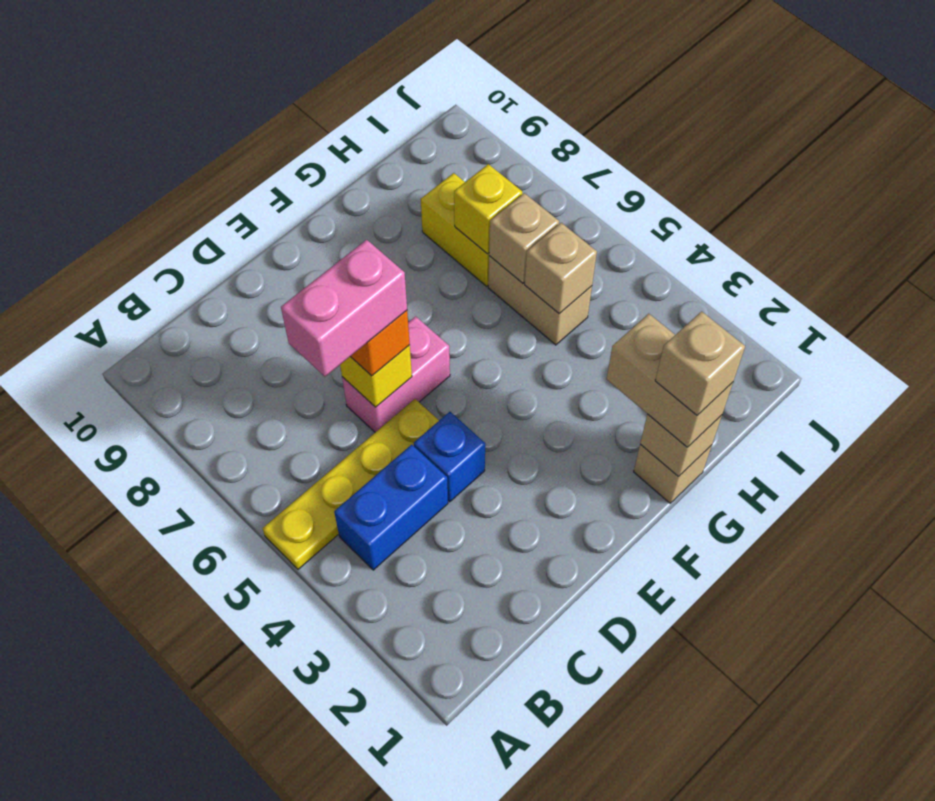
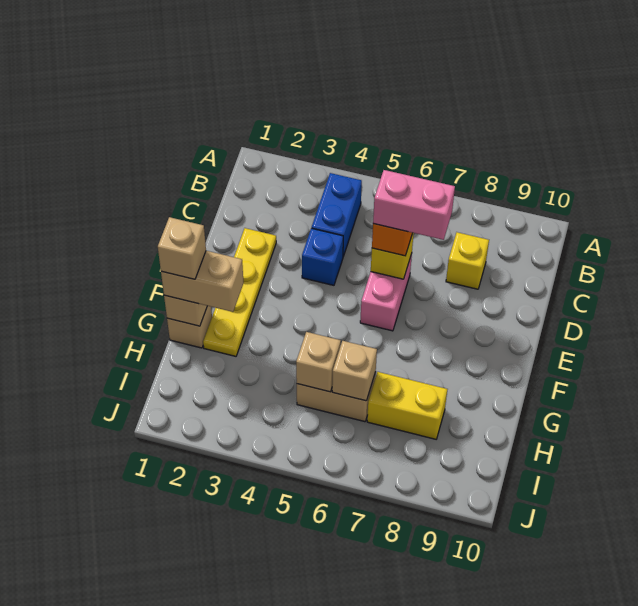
yellow plate A5:D5 level 1 -> yellow plate D2:G2 level 1
pink brick C6:D6 level 4 -> pink brick D6:D7 level 4
yellow brick H7 level 2 -> yellow brick C8 level 1

